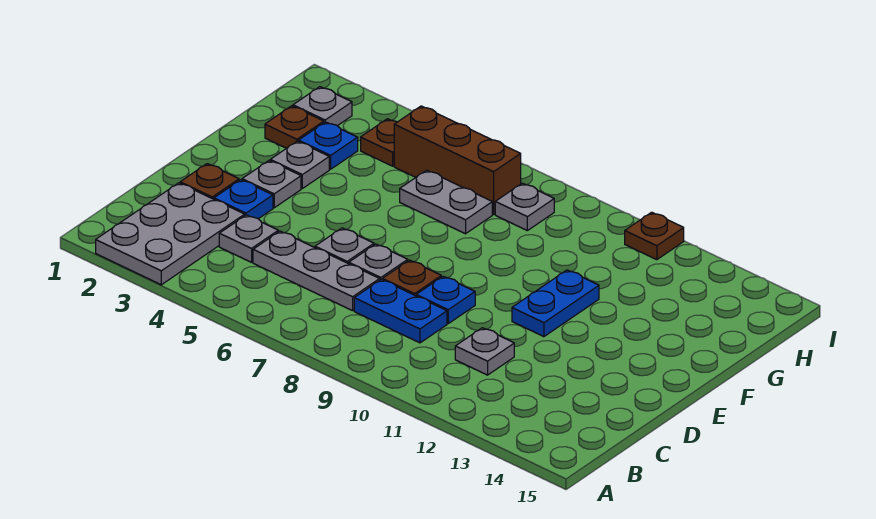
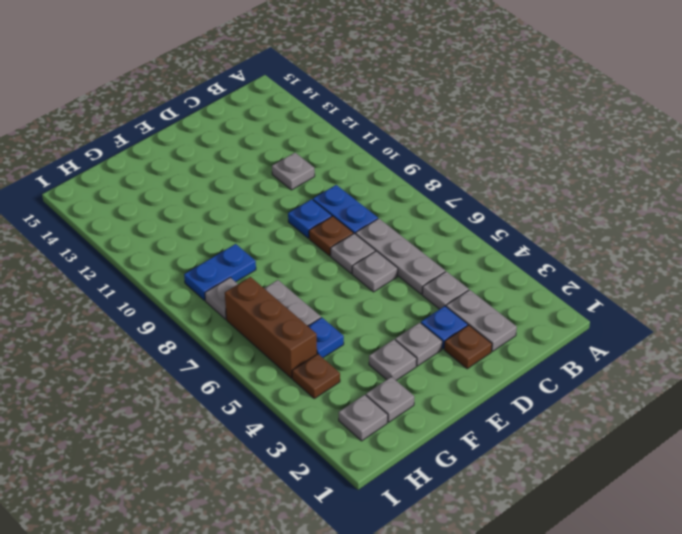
grey plate A2:C3 level 1 -> grey plate C2:C3 level 1
blue plate E11:F11 level 1 -> blue plate G9:H9 level 1
brown plate G2 level 1 -> grey plate G2 level 1
blue plate G3 level 1 -> blue plate G5 level 1
brown plate I11 level 1 -> none

